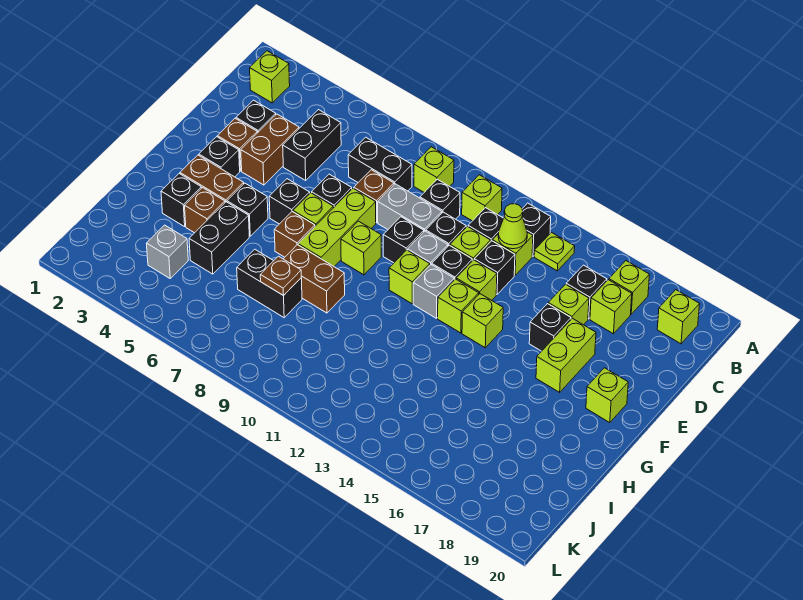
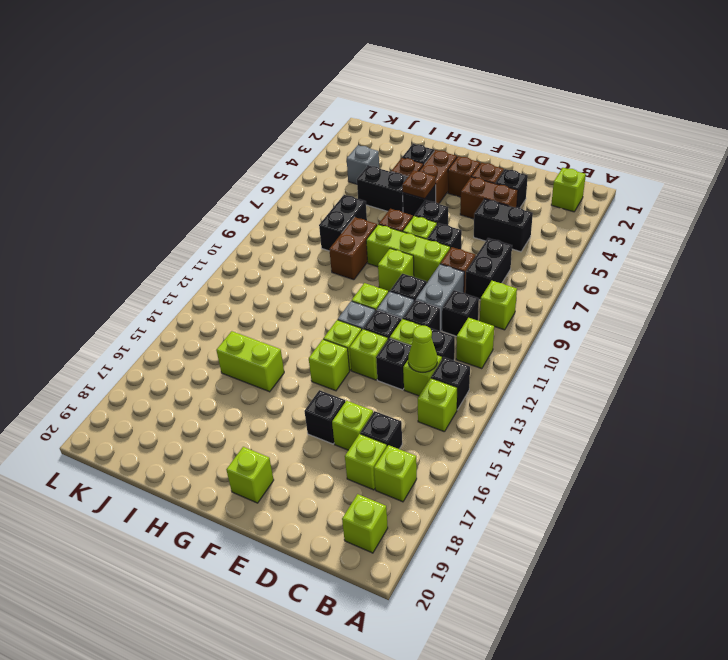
lime plate B14 level 1 -> lime brick B14 level 1
lime brick E17:F17 level 1 -> lime brick H15:I15 level 1
black brick F3 level 1 -> brown brick F3 level 1
brown plate I8 level 2 -> brown plate G5 level 2

